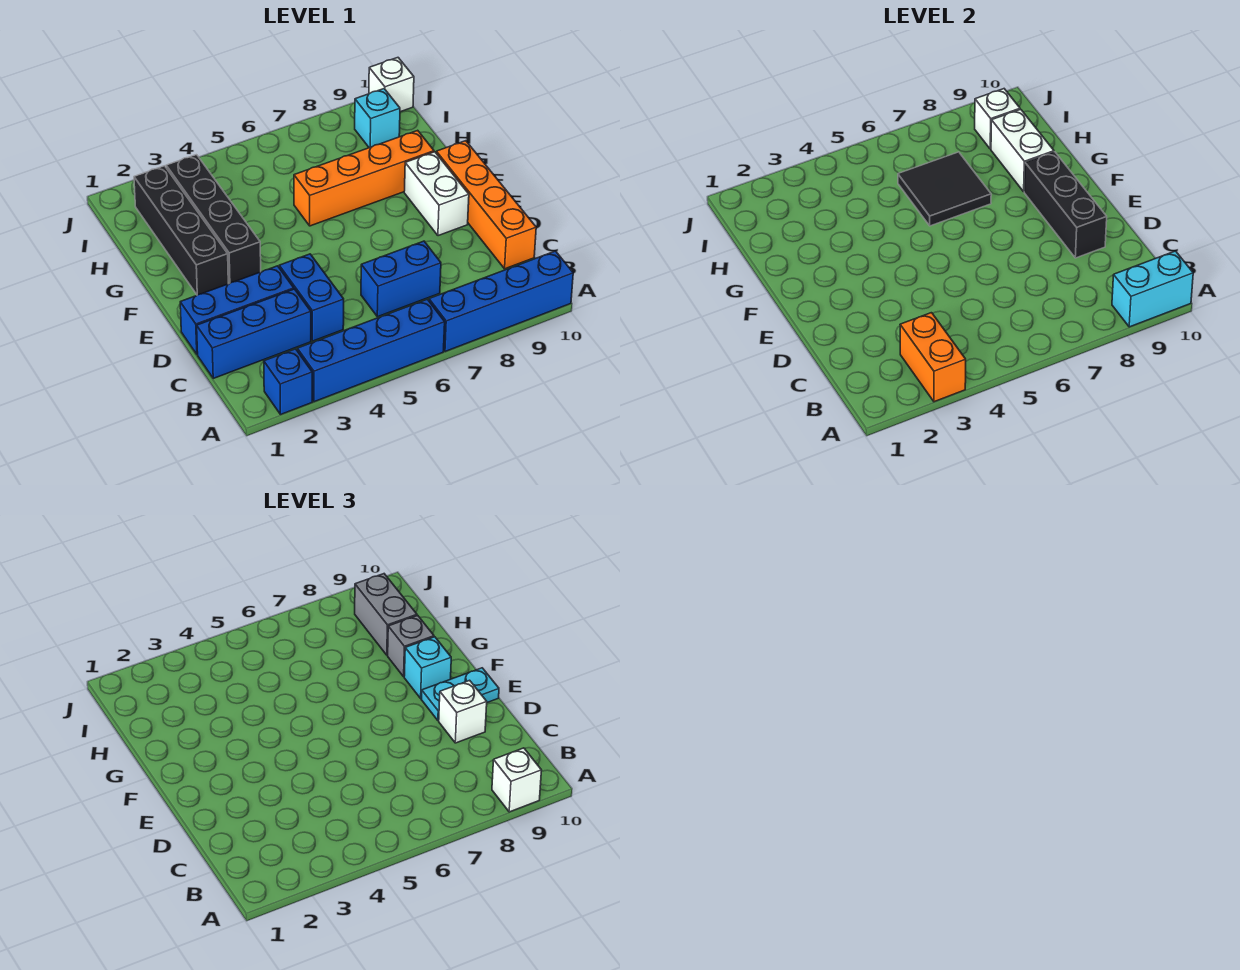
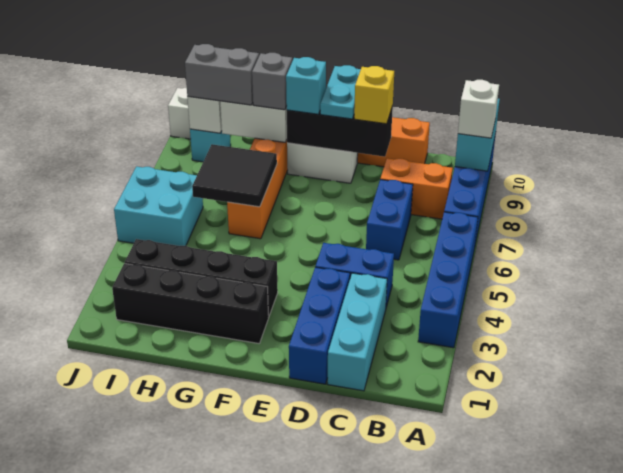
blue brick A2 level 1 -> none
orange brick A3:B3 level 2 -> orange brick B8:C8 level 1
blue brick C1:C3 level 1 -> cyan brick C1:C3 level 1
white brick D9 level 3 -> yellow brick D9 level 3
none -> cyan brick I5:J6 level 1

